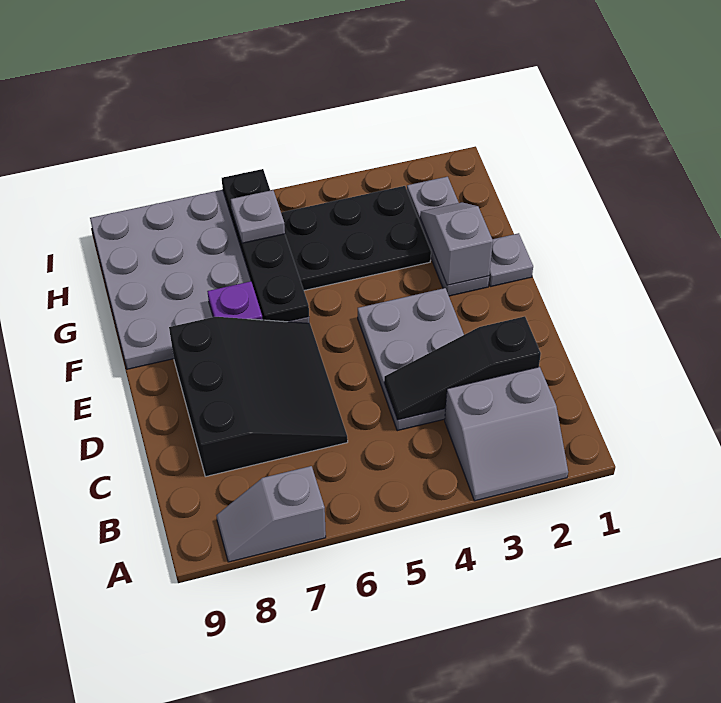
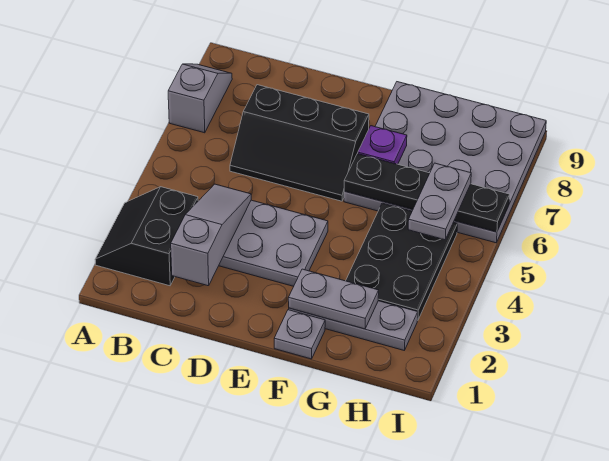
grey slope A2:B3 level 1 top B -> black slope A2:B3 level 1 top B
black slope C2:C4 level 2 top 2 -> grey slope C2:C4 level 2 top 2
black slope C6:E8 level 1 top 8 -> black slope C6:E7 level 1 top 7
grey slope F2:G2 level 2 top F -> grey plate F2:G2 level 2
grey plate H6 level 3 -> grey plate H5:H6 level 3

